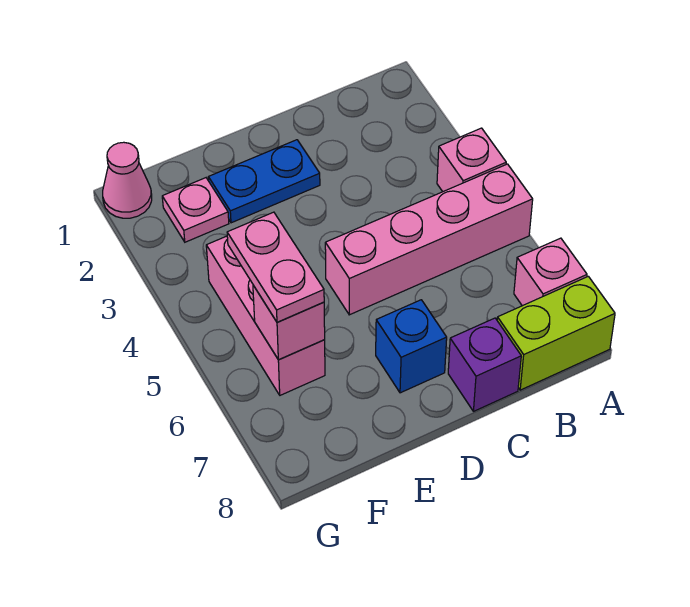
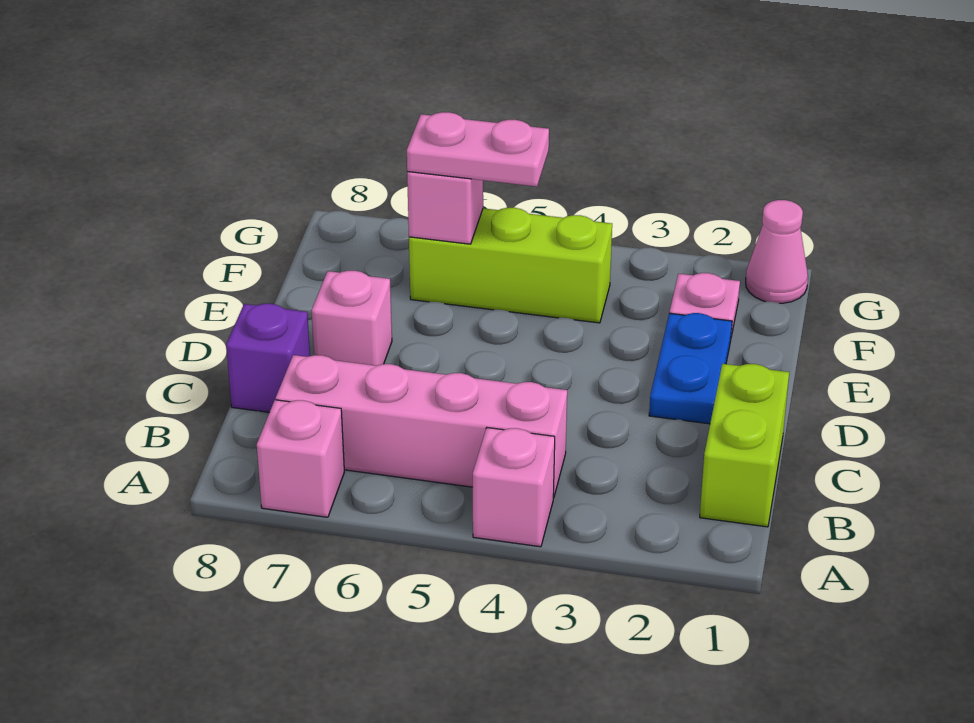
pink brick A5:D5 level 1 -> pink brick B4:B7 level 1
lime brick A8:B8 level 1 -> lime brick B1:C1 level 1
blue brick D7 level 1 -> pink brick D7 level 1
pink brick F4:F6 level 1 -> lime brick F4:F6 level 1

